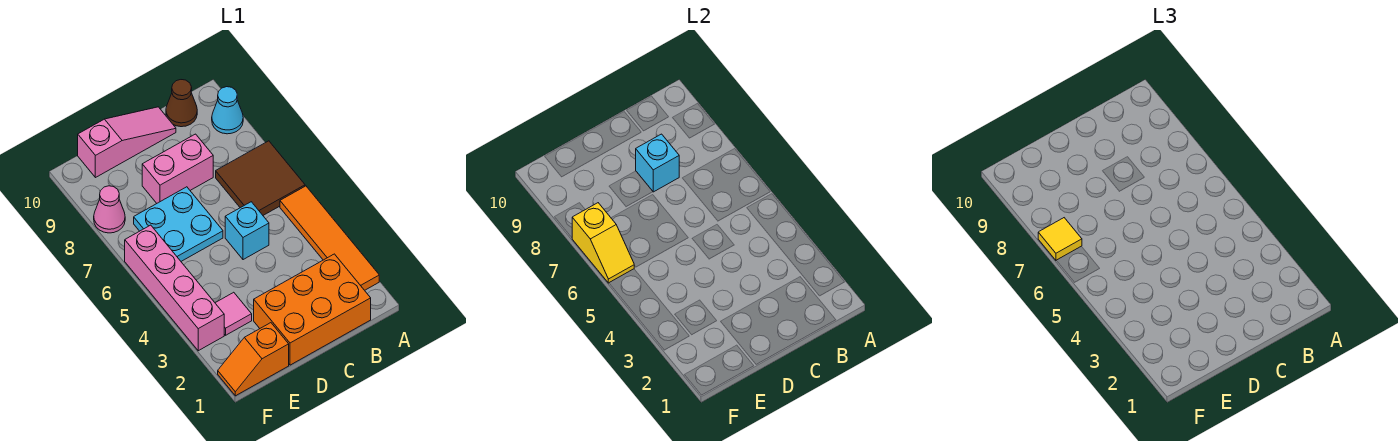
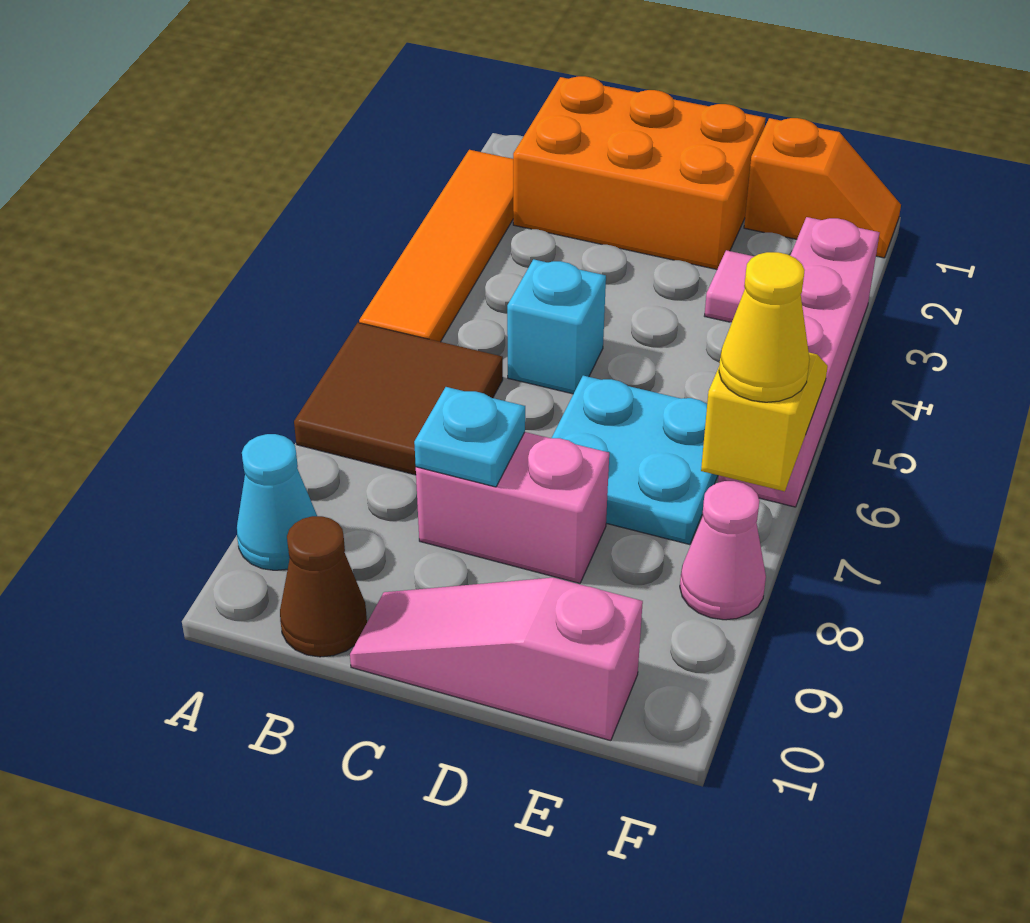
cyan brick C8 level 2 -> cyan plate C8 level 2
yellow tile F7 level 3 -> yellow cone F7 level 3

